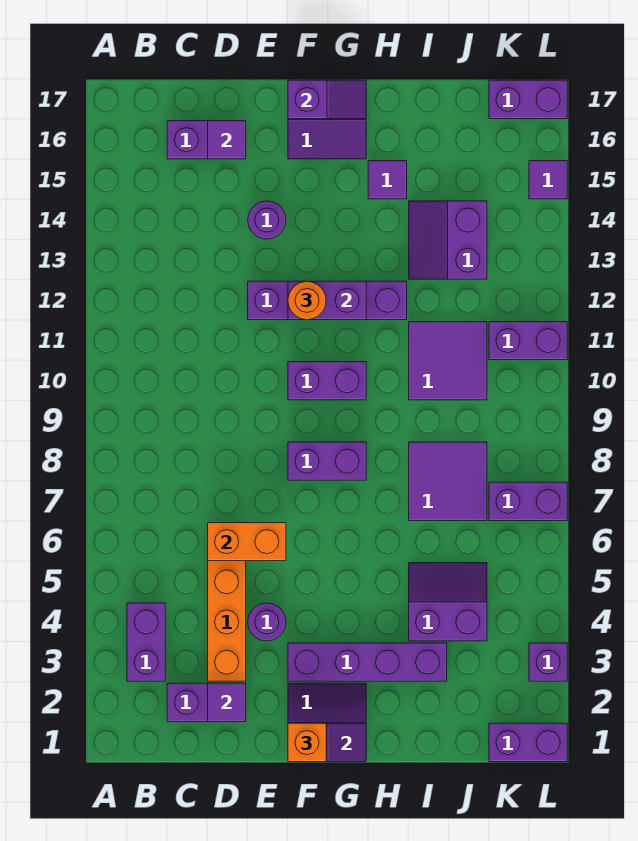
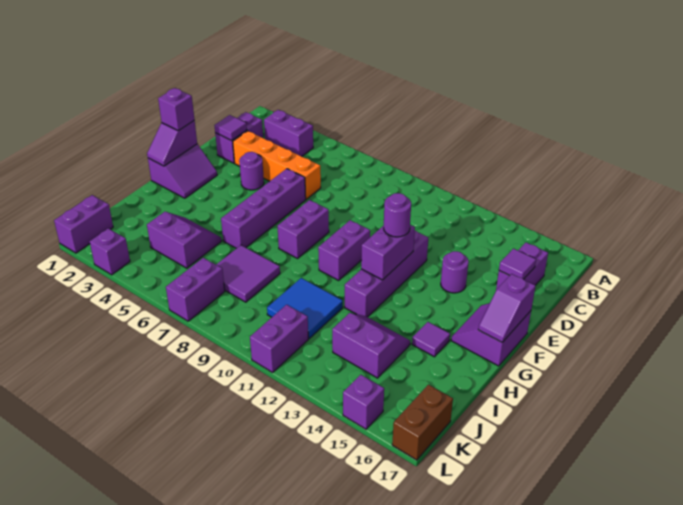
orange brick D6:E6 level 2 -> none
orange brick F1 level 3 -> purple brick F1 level 3
purple brick F3:I3 level 1 -> purple brick E6:H6 level 1
orange round brick F12 level 3 -> purple round brick F12 level 3
purple slope I4:J5 level 1 top 4 -> purple slope I4:J5 level 1 top J
purple tile I10:J11 level 1 -> blue tile I10:J11 level 1
purple brick K17:L17 level 1 -> brown brick K17:L17 level 1
purple tile L15 level 1 -> purple brick L15 level 1

